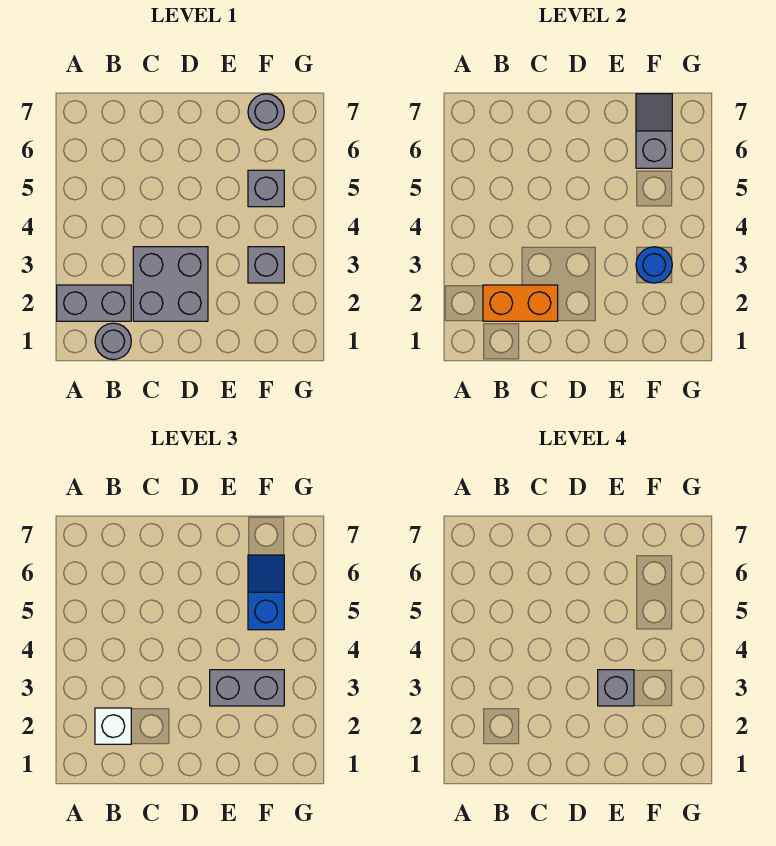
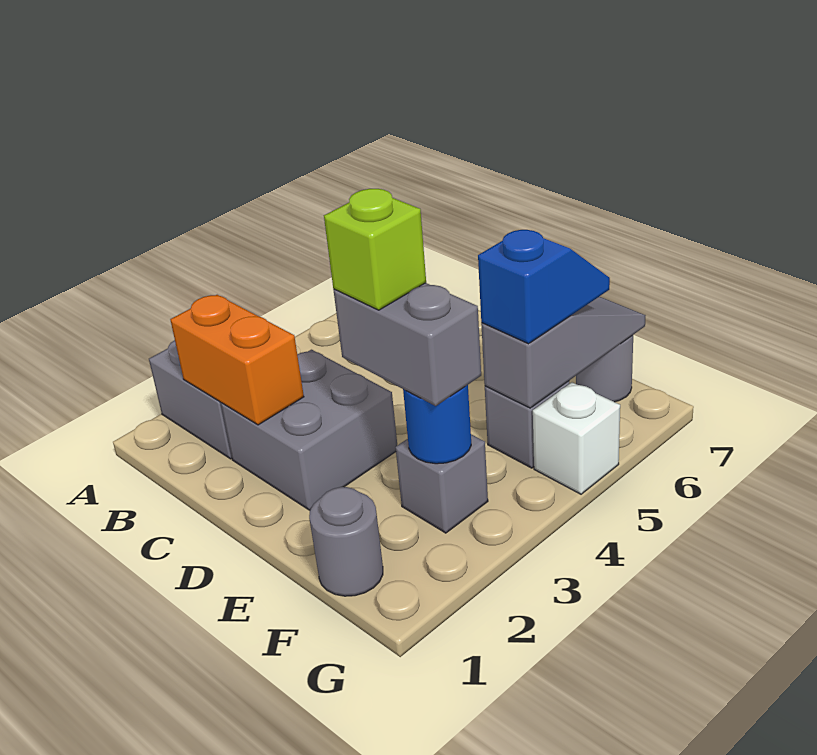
grey round brick B1 level 1 -> grey round brick F1 level 1
white brick B2 level 3 -> white brick G5 level 1
grey brick E3 level 4 -> lime brick E3 level 4
grey slope F6:F7 level 2 top 6 -> grey slope F5:F7 level 2 top 5

